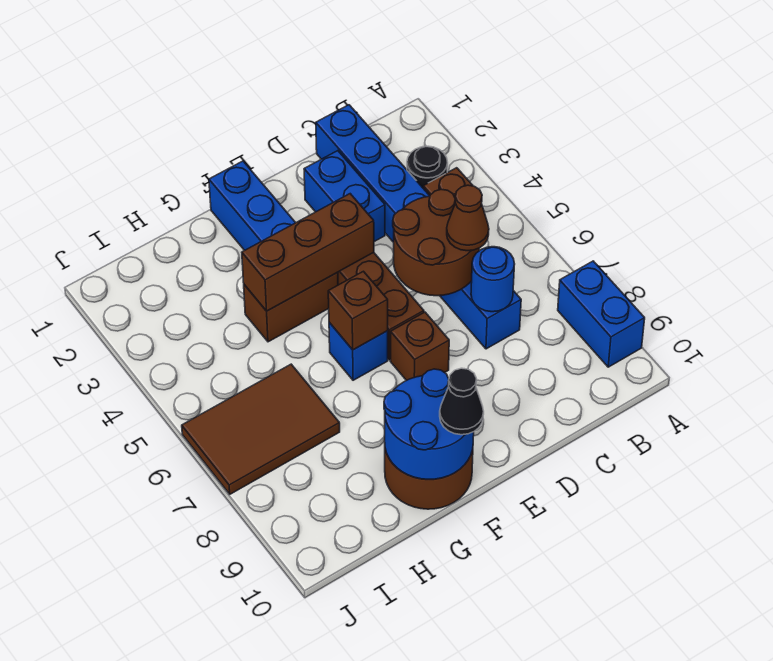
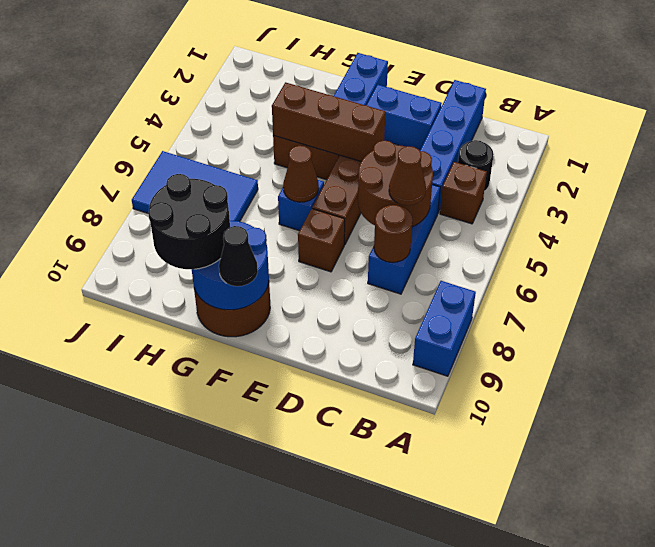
blue round brick C7 level 2 -> brown round brick C7 level 2
blue brick D2:D3 level 1 -> blue brick D2:E2 level 1
brown brick F6 level 2 -> brown cone F6 level 2
none -> black round brick G9:H10 level 3
brown tile H6:J7 level 1 -> blue tile H6:J7 level 1

